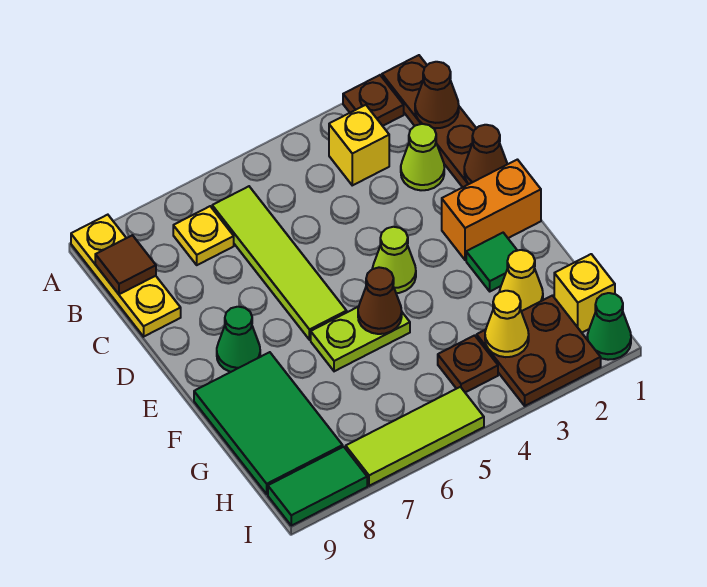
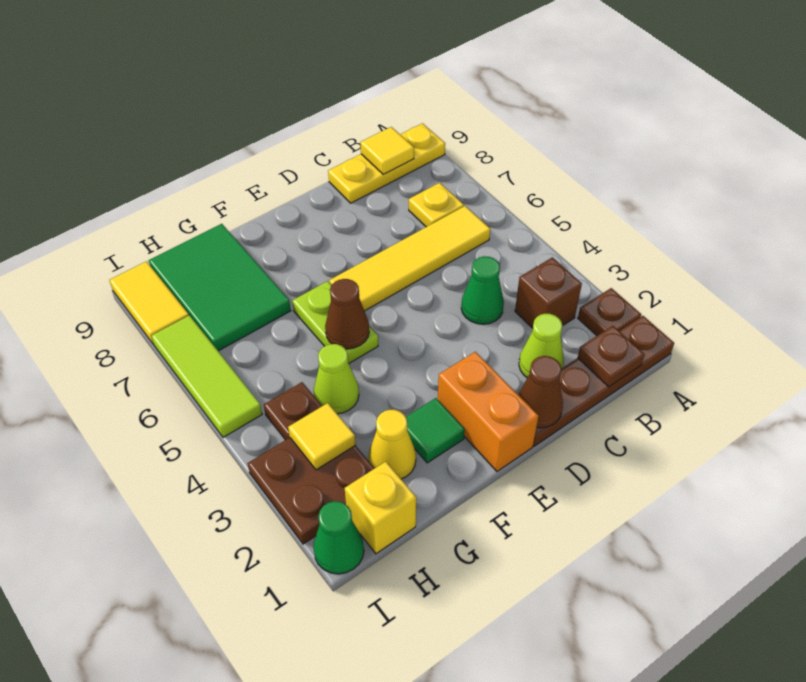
brown cone B1 level 2 -> brown plate B1 level 2
yellow brick B3 level 1 -> brown brick B3 level 1
lime tile B6:E6 level 1 -> yellow tile B6:E6 level 1
brown tile B9 level 2 -> yellow tile B9 level 2
lime cone E4 level 1 -> lime cone G4 level 1
green cone E8 level 1 -> green cone C4 level 1
green tile F8:H9 level 1 -> green tile G7:H9 level 1
yellow cone H3 level 2 -> yellow tile H3 level 2
green tile I8:I9 level 1 -> yellow tile I8:I9 level 1

